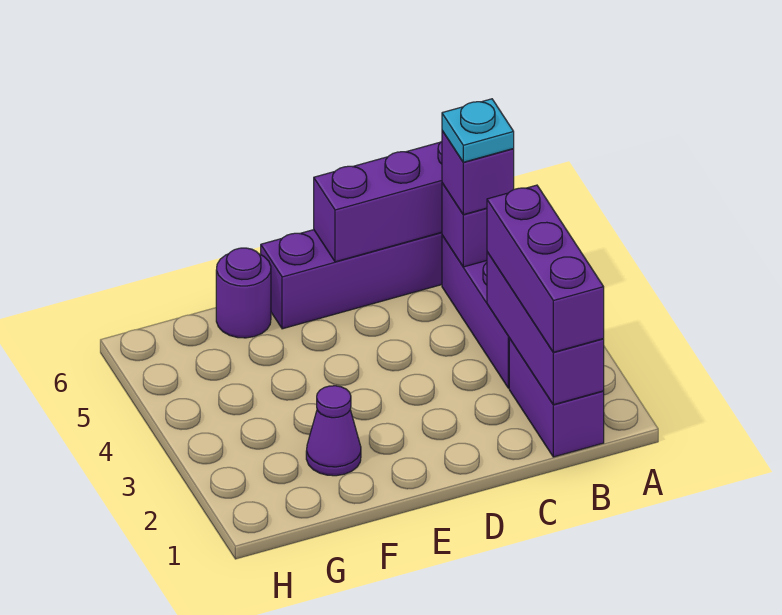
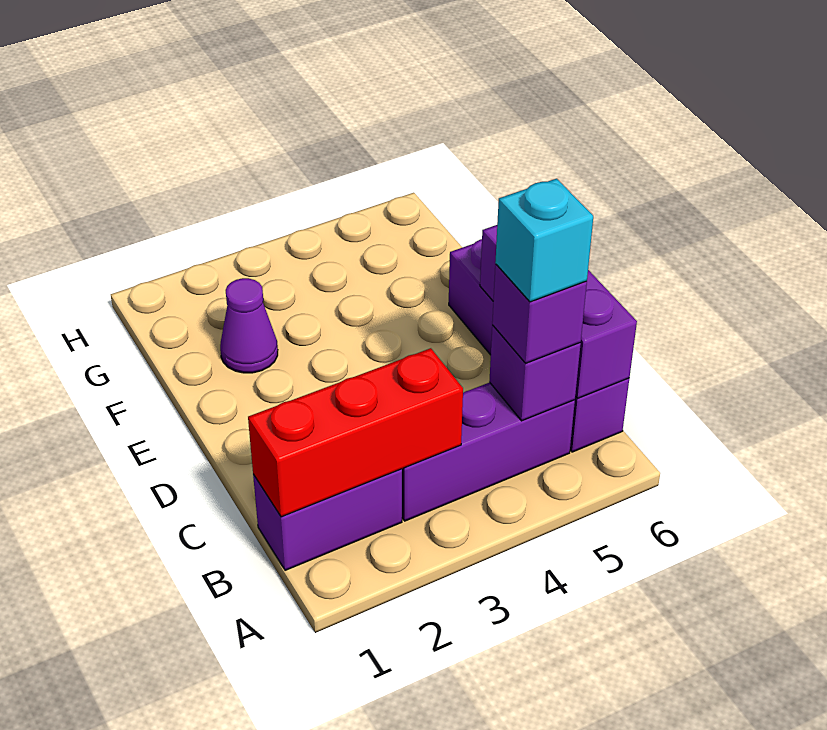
purple brick B1:B3 level 2 -> red brick B1:B3 level 2
purple brick B1:B3 level 3 -> none
cyan plate B5 level 4 -> cyan brick B5 level 4
purple round brick F6 level 1 -> none

